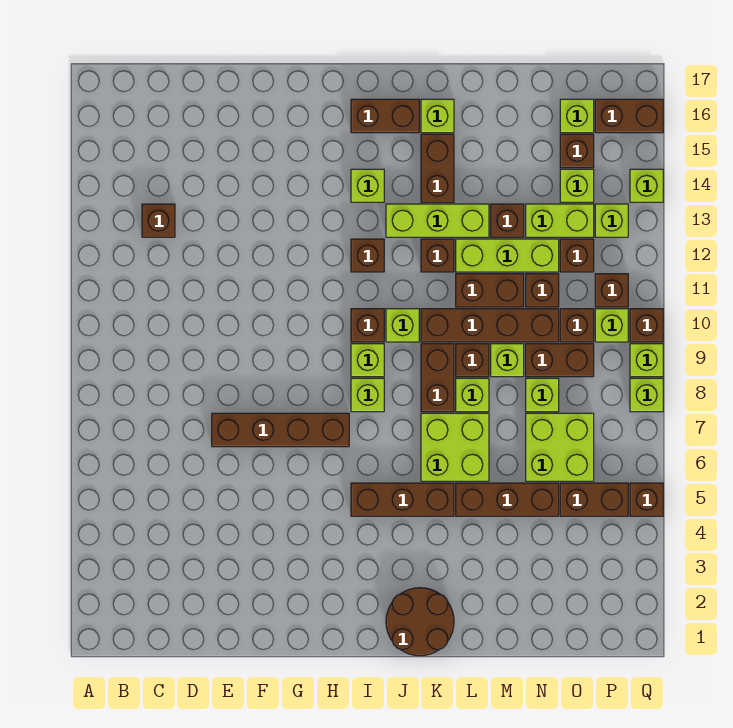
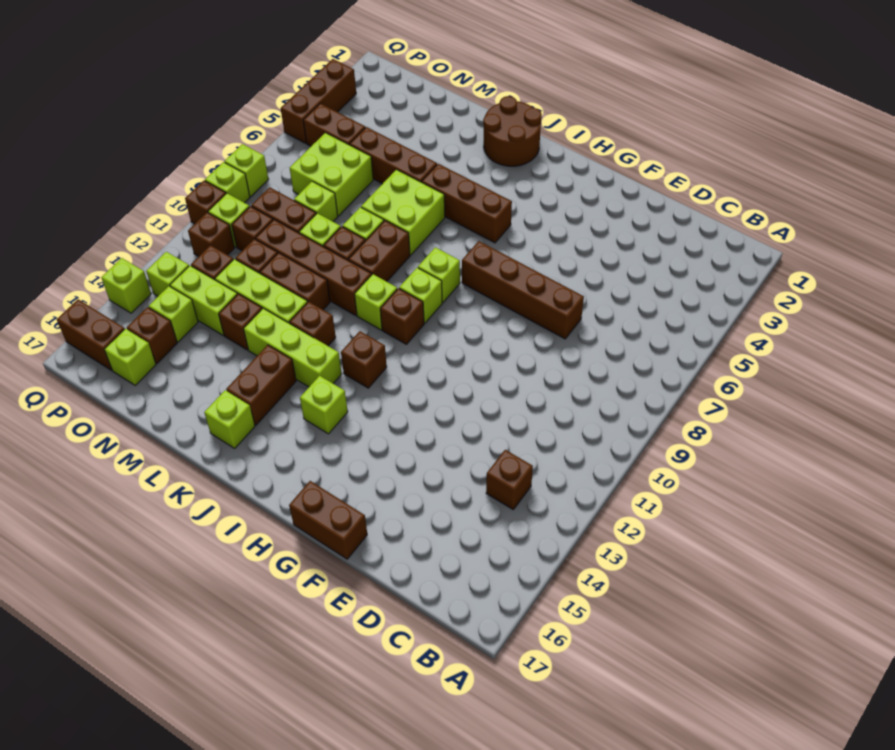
brown brick I16:J16 level 1 -> brown brick F17:G17 level 1
brown brick Q5 level 1 -> brown brick Q3:Q5 level 1

